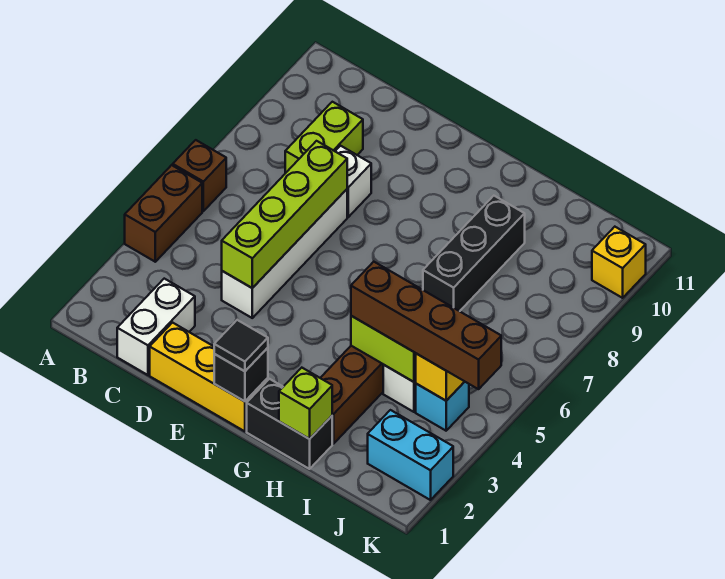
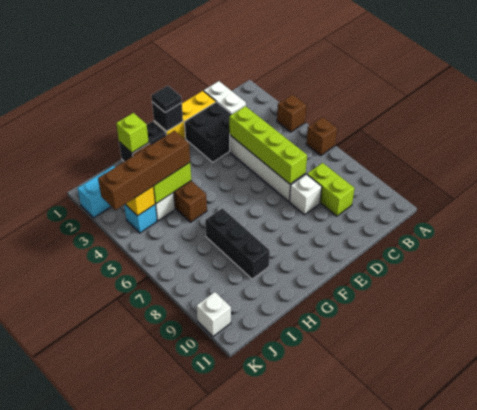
brown brick A4:A5 level 1 -> brown brick A4 level 1
none -> black brick D2:E3 level 1
yellow brick K10 level 1 -> white brick K10 level 1

